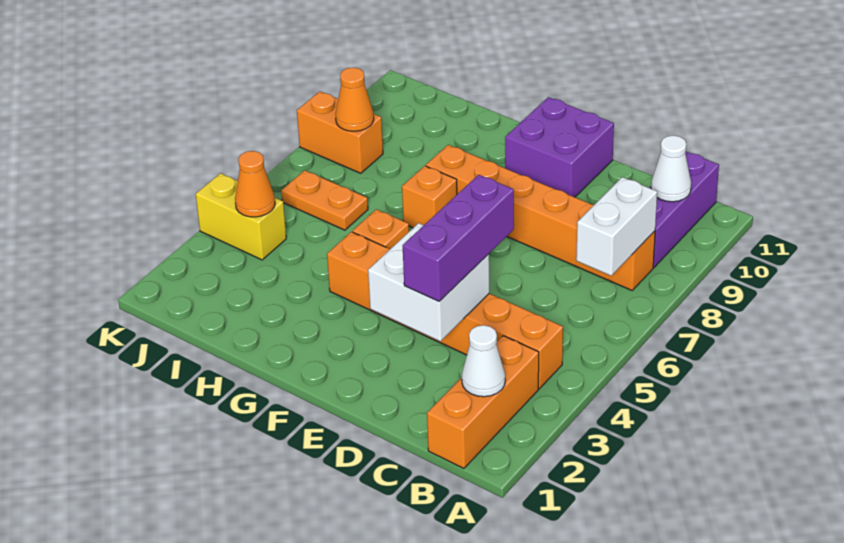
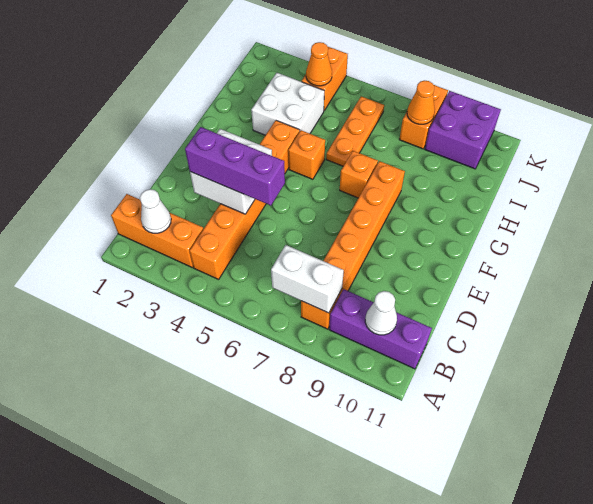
purple brick E10:F11 level 1 -> purple brick J9:K10 level 1
none -> white brick H3:I4 level 1
orange plate I6:J6 level 1 -> orange plate H6:J6 level 1
yellow brick J4:K4 level 1 -> orange brick J4:K4 level 1

